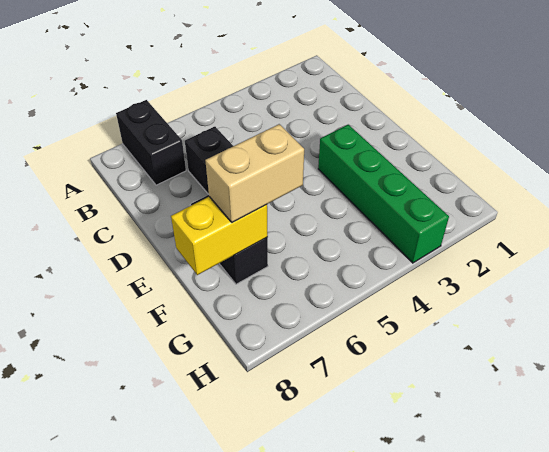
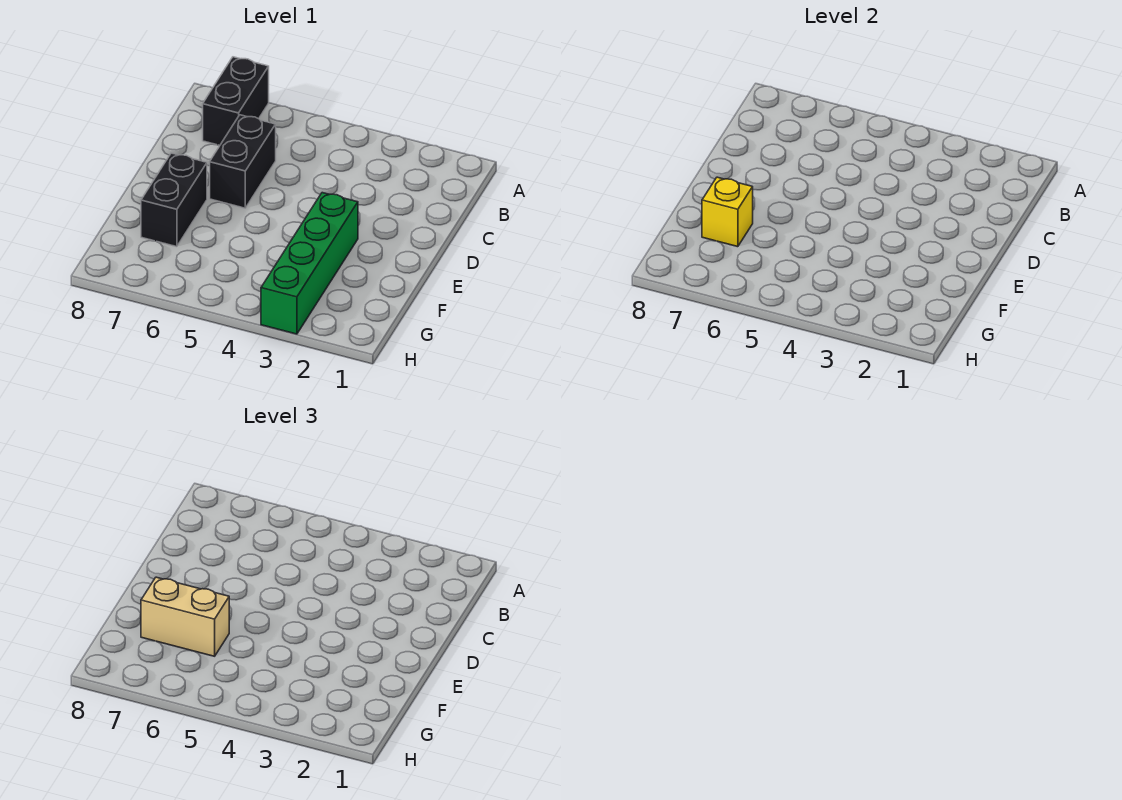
yellow brick F7:F8 level 2 -> yellow brick F7 level 2

